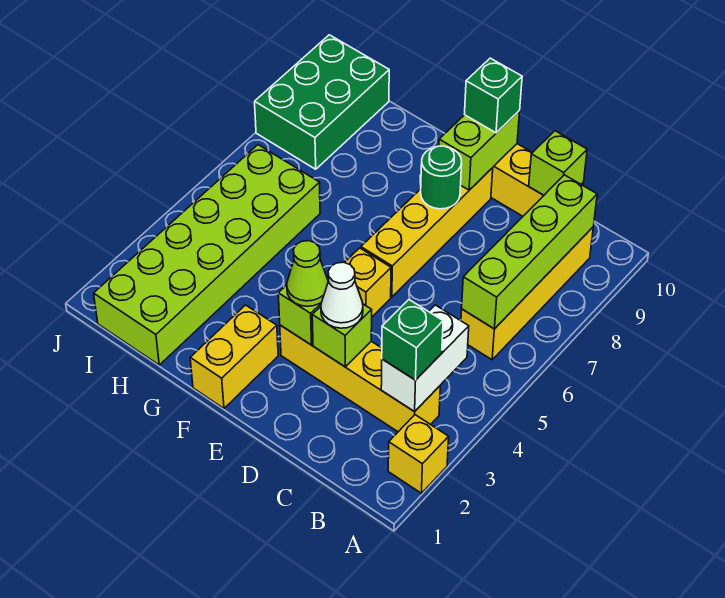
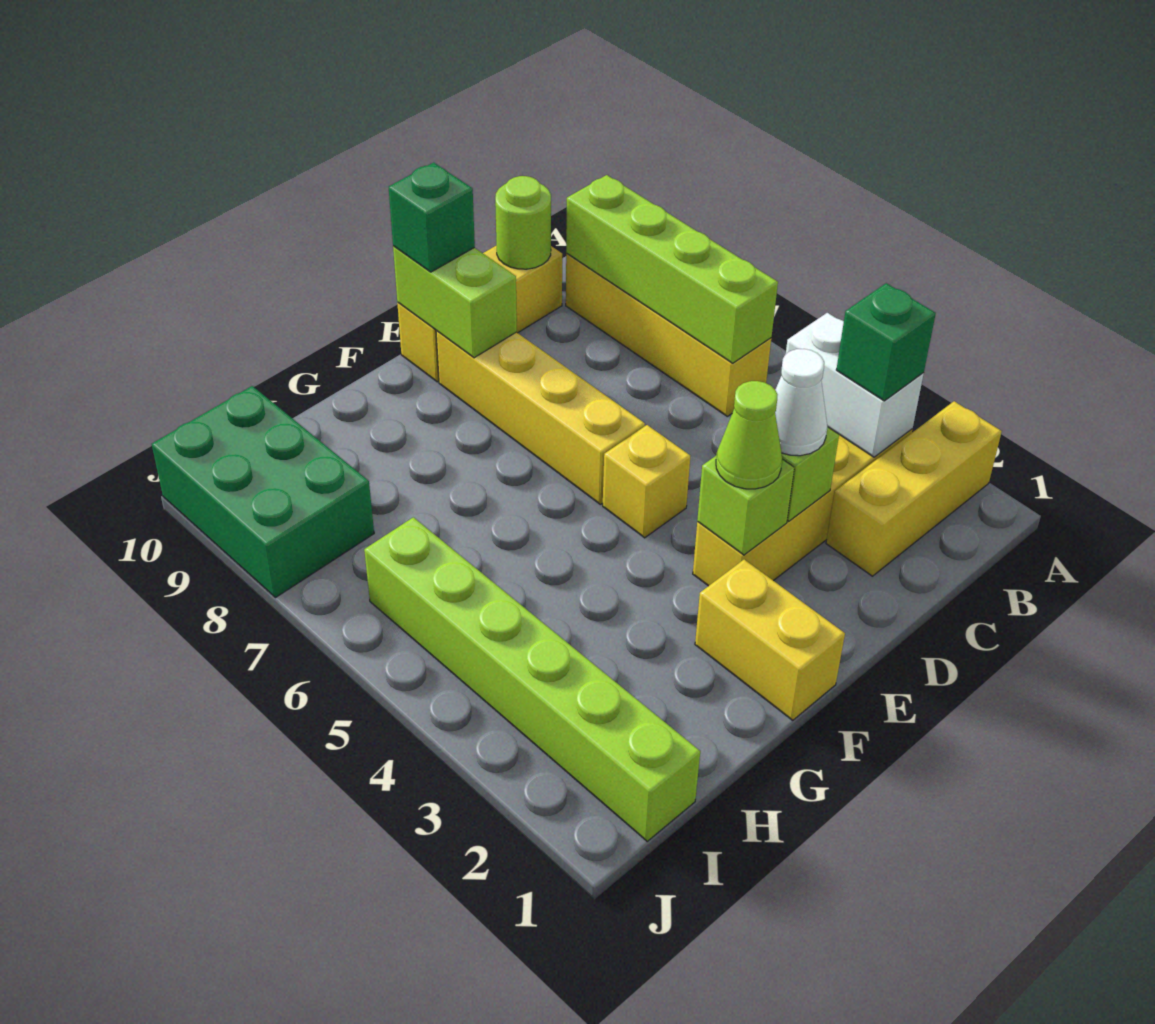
yellow brick A2 level 1 -> yellow brick A2:C2 level 1
lime brick C10 level 2 -> lime round brick C10 level 2
green round brick E8 level 2 -> none
lime brick H1:I6 level 1 -> lime brick I1:I6 level 1

